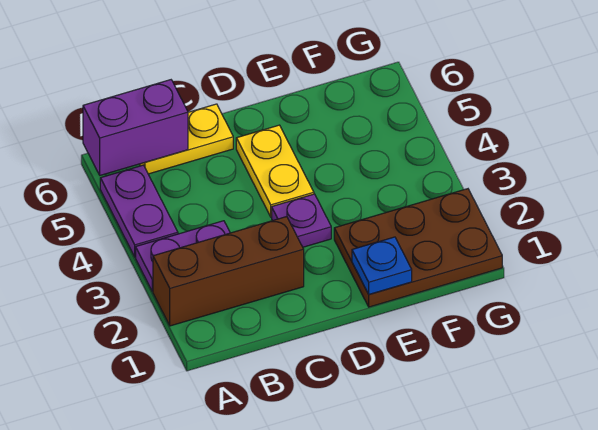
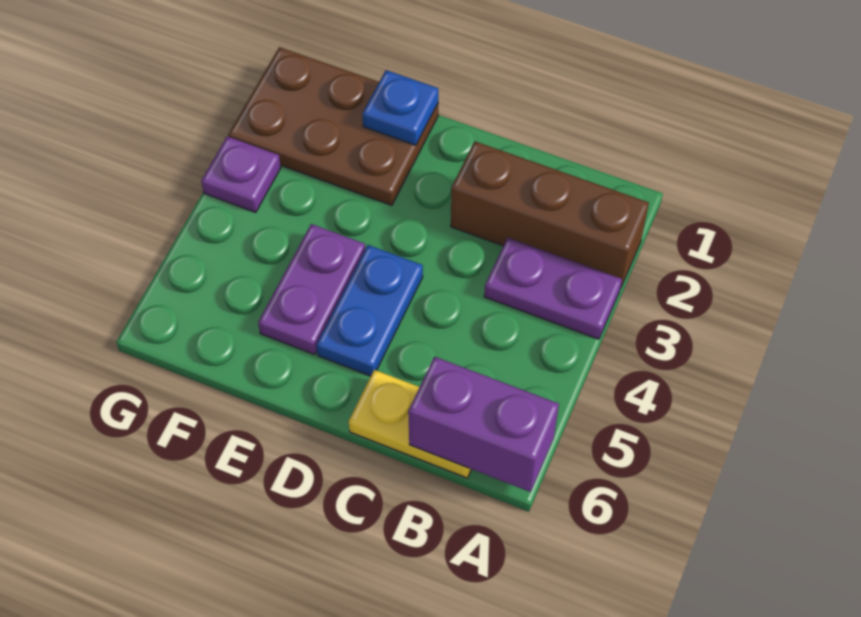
purple plate A4:A5 level 1 -> purple plate E4:E5 level 1
purple plate D3 level 1 -> purple plate G3 level 1
yellow plate D4:D5 level 1 -> blue plate D4:D5 level 1

